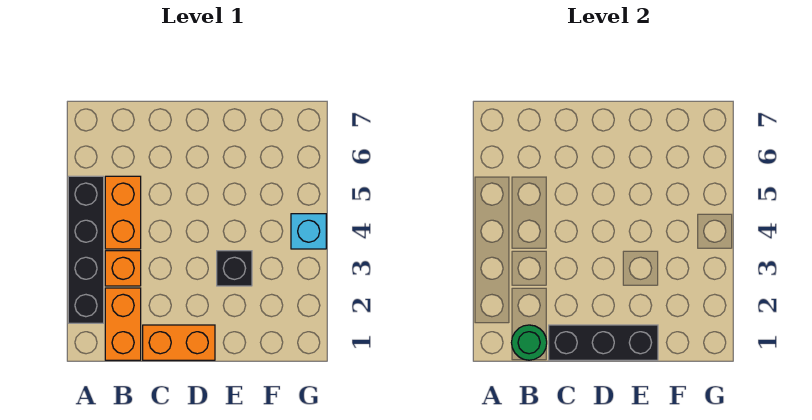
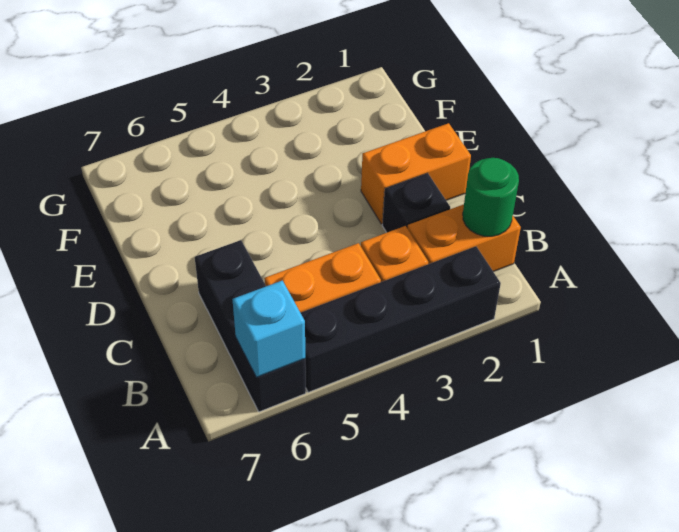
orange brick C1:D1 level 1 -> orange brick D1:D2 level 1
black brick C1:E1 level 2 -> black brick A6:C6 level 1
black brick E3 level 1 -> black brick C2 level 1
cyan brick G4 level 1 -> cyan brick A6 level 2

